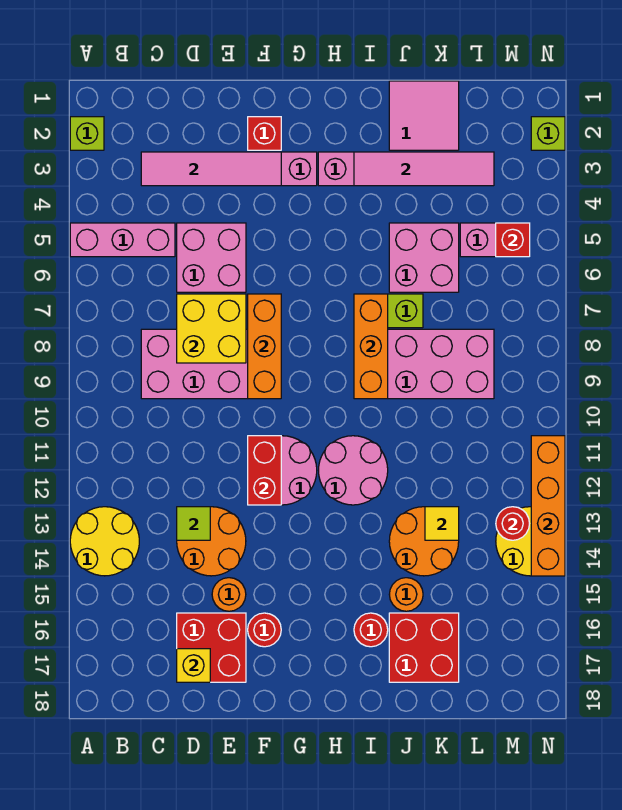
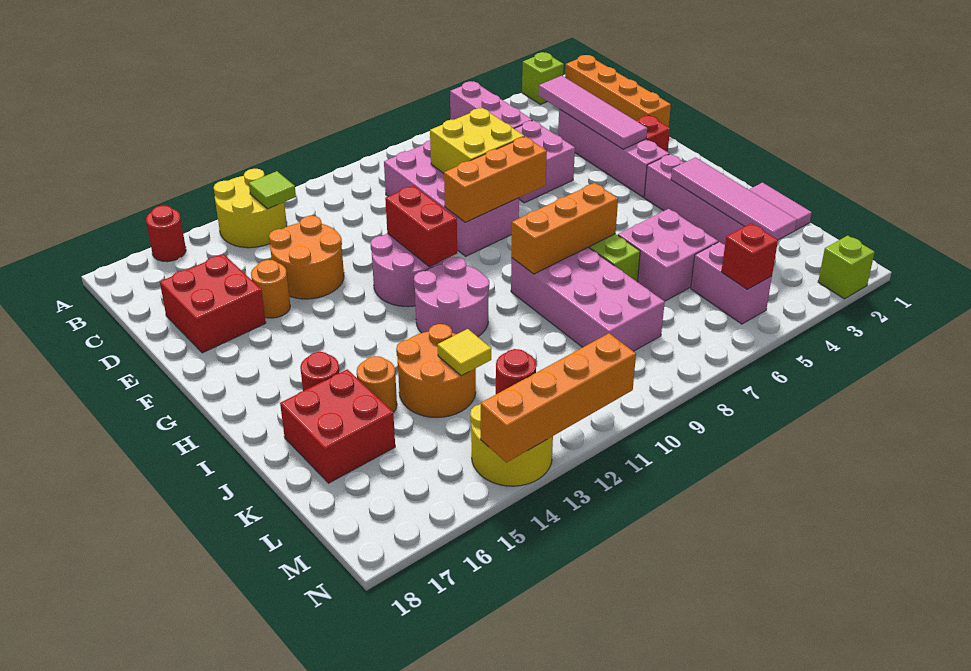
none -> orange brick B1:E1 level 1
lime tile D13 level 2 -> lime tile B13 level 2
yellow brick D17 level 2 -> none
red brick F11:F12 level 2 -> red brick F11:G11 level 2
red round brick F16 level 1 -> red round brick A16 level 1

